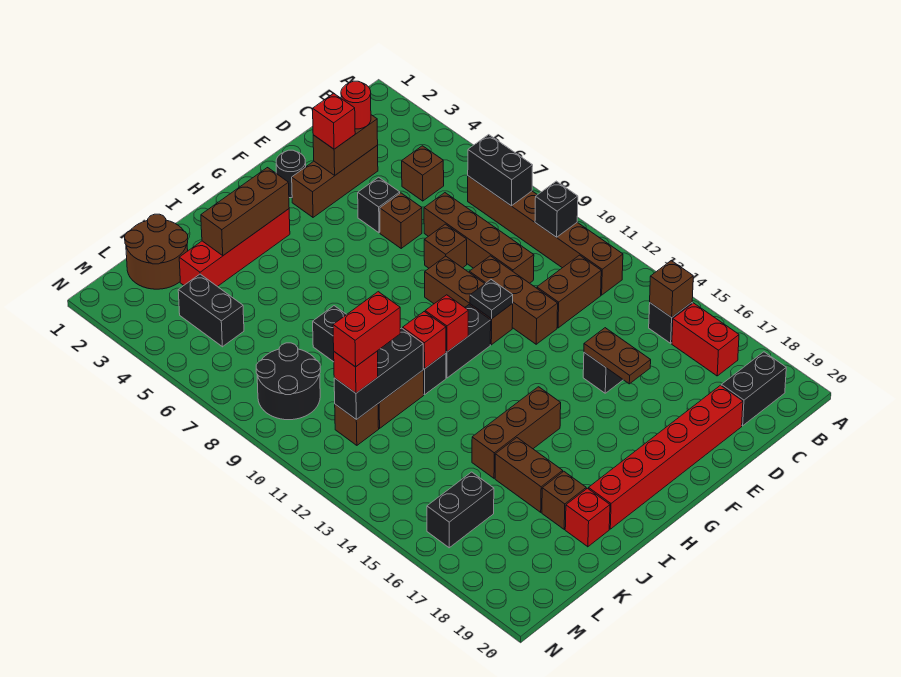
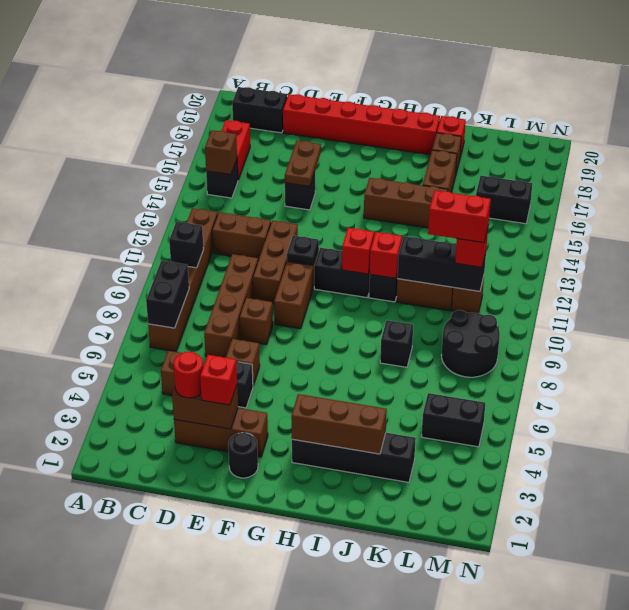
red brick H3:K3 level 1 -> black brick H3:K3 level 1
brown round brick K1:L2 level 1 -> none
black brick L4:L5 level 1 -> black brick L5:M5 level 1

